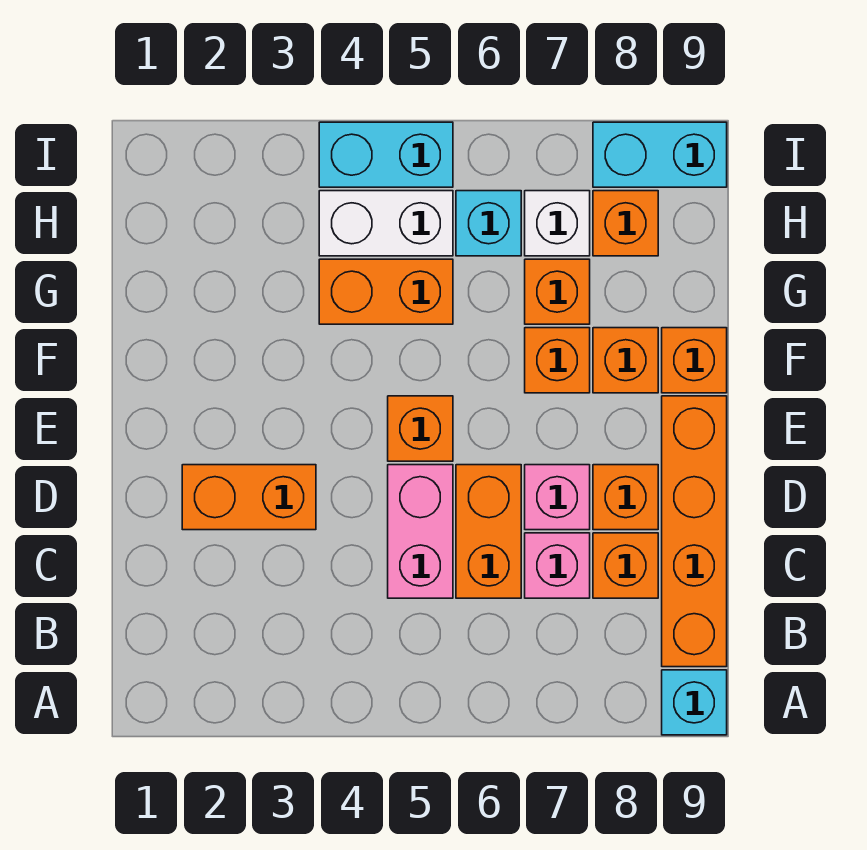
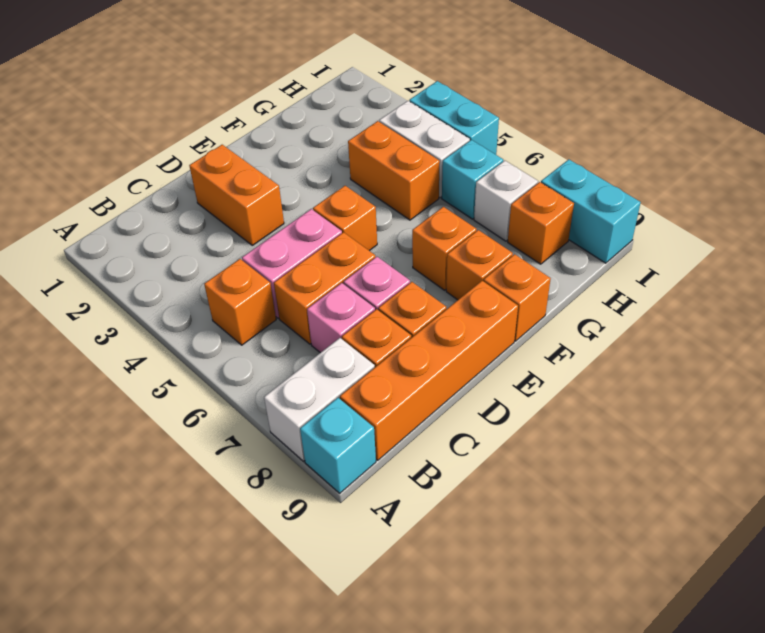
none -> white brick A8:B8 level 1
orange brick G7 level 1 -> orange brick B5 level 1

